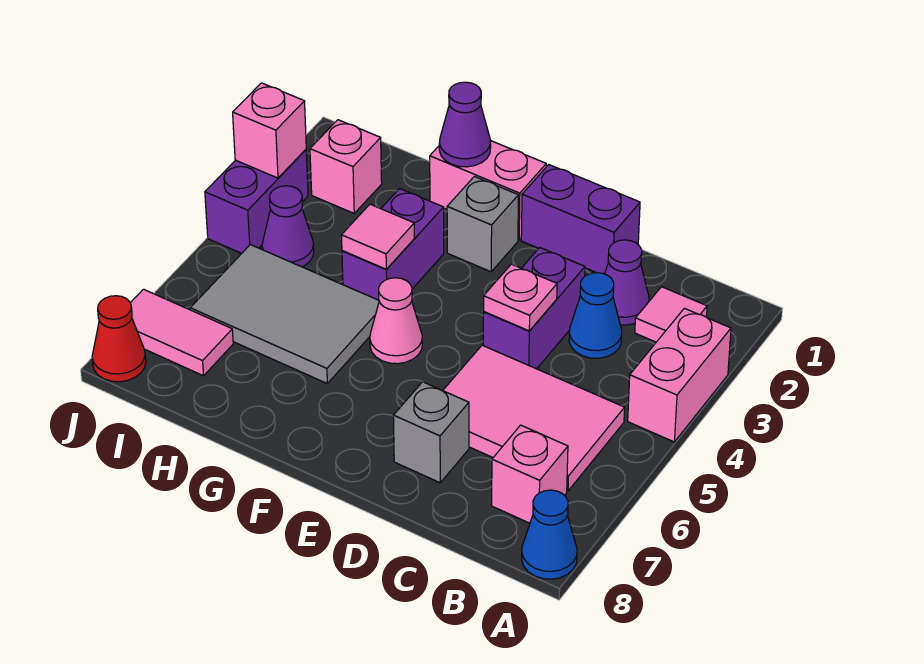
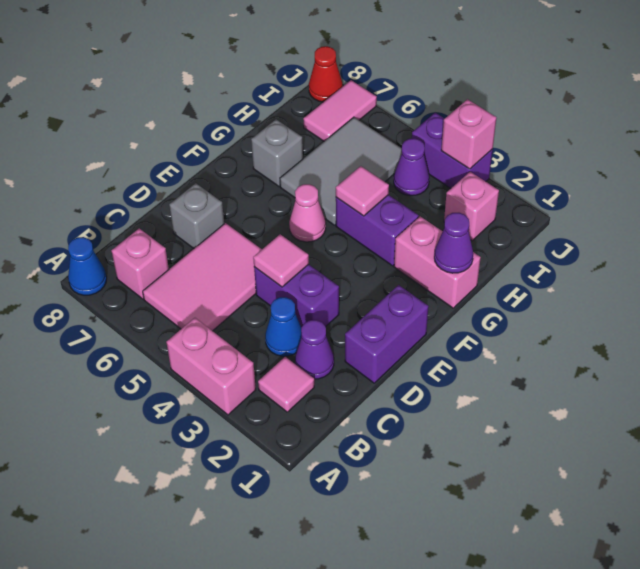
pink plate D4 level 2 -> pink tile D4 level 2
pink brick F1:G1 level 1 -> pink brick G1:G2 level 1
grey brick F2 level 1 -> grey brick G7 level 1

